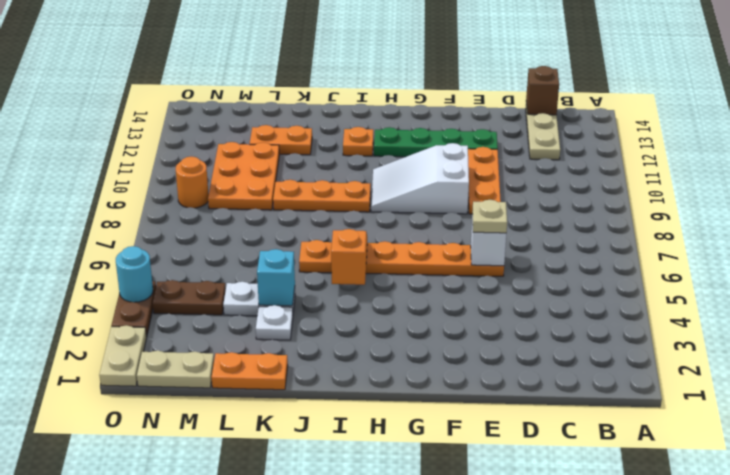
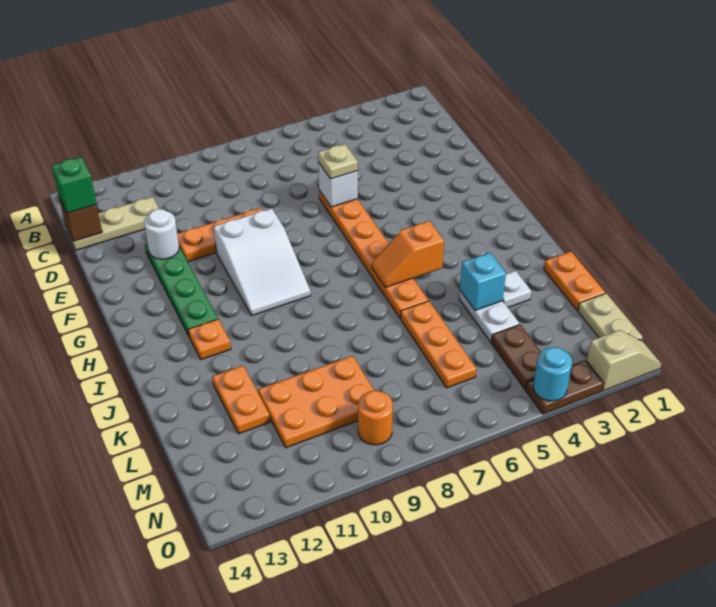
none -> green brick C14 level 3
none -> white round brick E12 level 2
orange plate I9:K9 level 1 -> orange plate K6:M6 level 1
tan plate O1:O2 level 1 -> tan slope O1:O2 level 1 top 2

